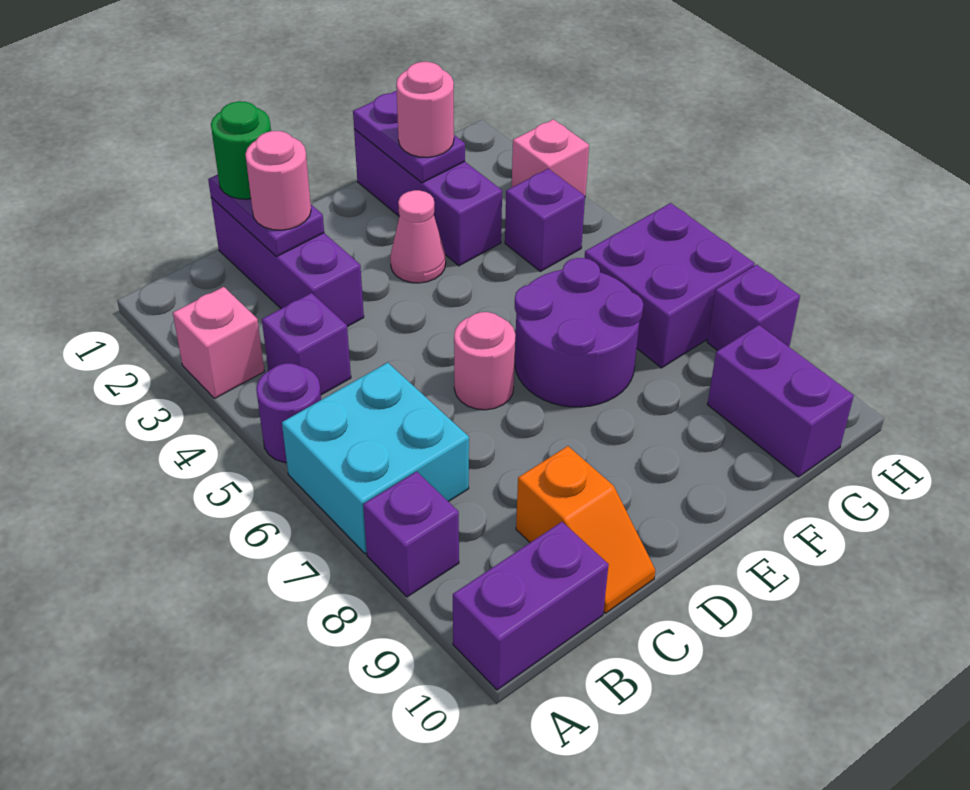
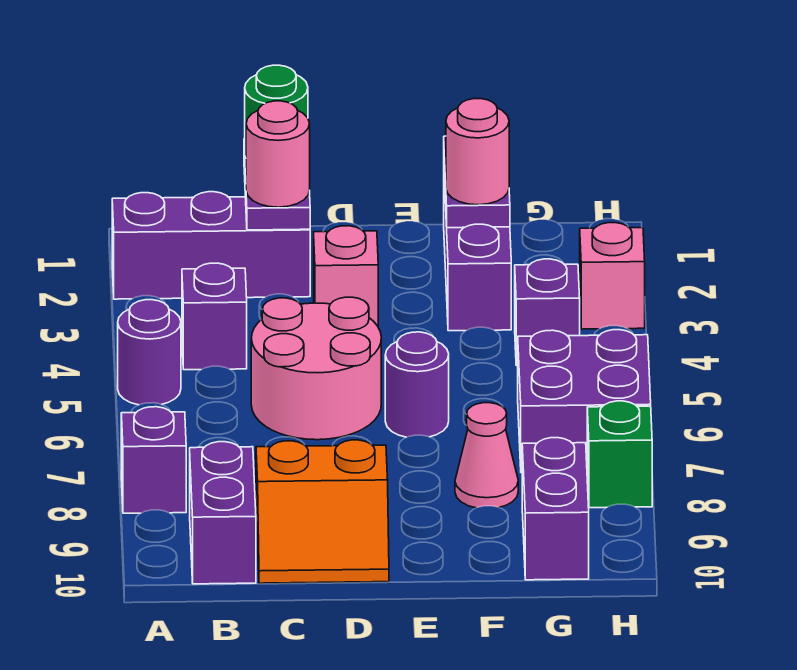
pink brick A3 level 1 -> pink brick D3 level 1
cyan brick A6:B7 level 1 -> none
purple brick A10:B10 level 1 -> purple brick B9:B10 level 1
purple brick C1:C3 level 1 -> purple brick A2:C2 level 1
orange slope C9:C10 level 1 top 9 -> orange slope C9:D10 level 1 top 9
pink round brick D6 level 1 -> pink round brick C5:D6 level 1
pink cone E3 level 1 -> pink cone F8 level 1
purple round brick E6:F7 level 1 -> purple round brick E6 level 1
purple brick H8 level 1 -> green brick H8 level 1

